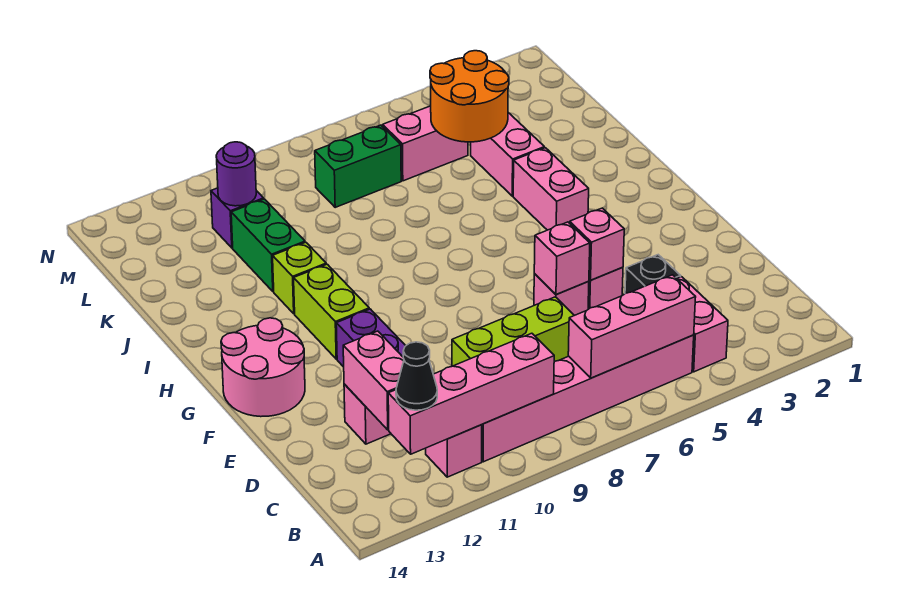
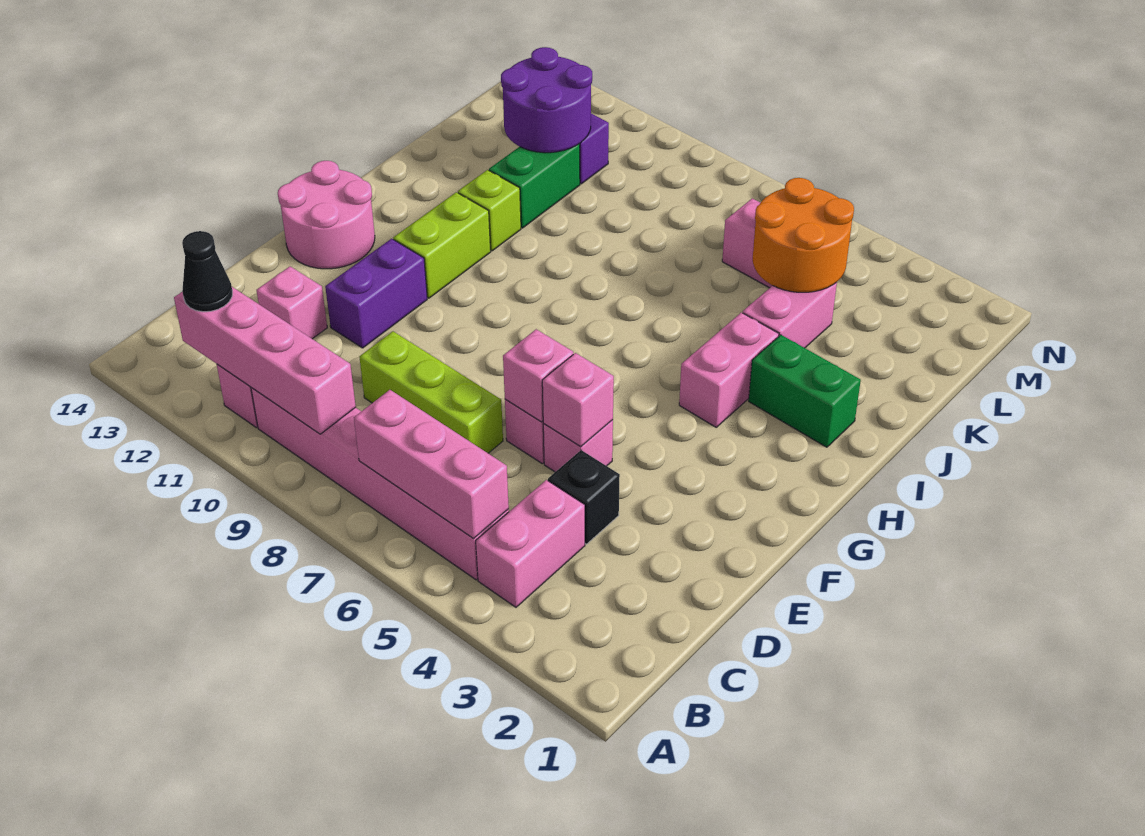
pink brick C12:D12 level 2 -> none
green brick L7:L8 level 1 -> green brick I2:I3 level 1
purple round brick L11 level 2 -> purple round brick K11:L12 level 2

